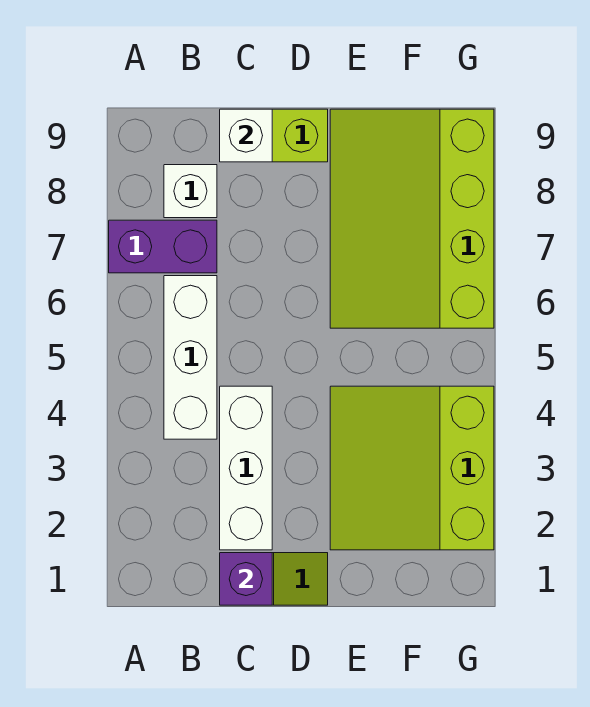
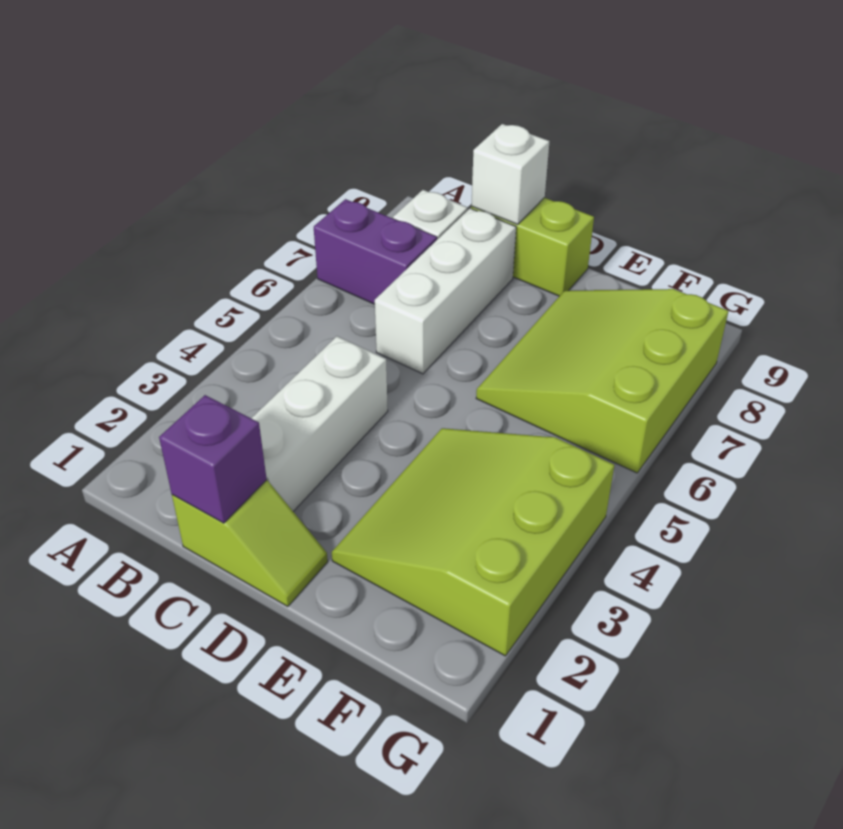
white brick B4:B6 level 1 -> white brick C6:C8 level 1
lime slope E6:G9 level 1 top G -> lime slope E6:G8 level 1 top G

